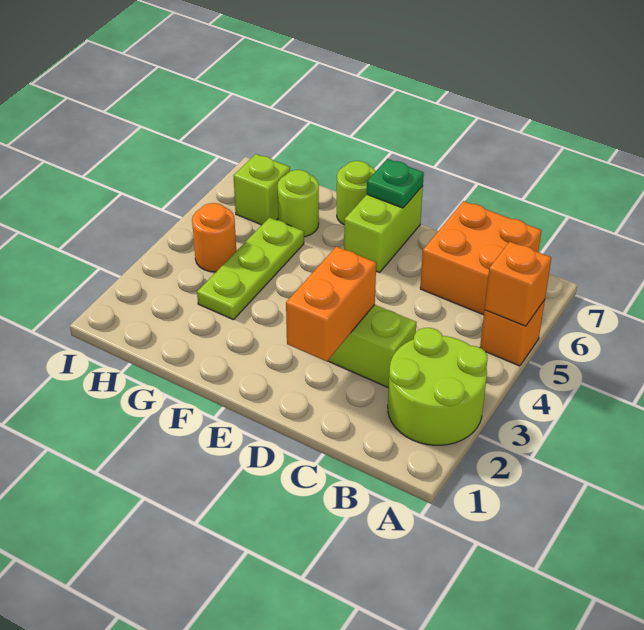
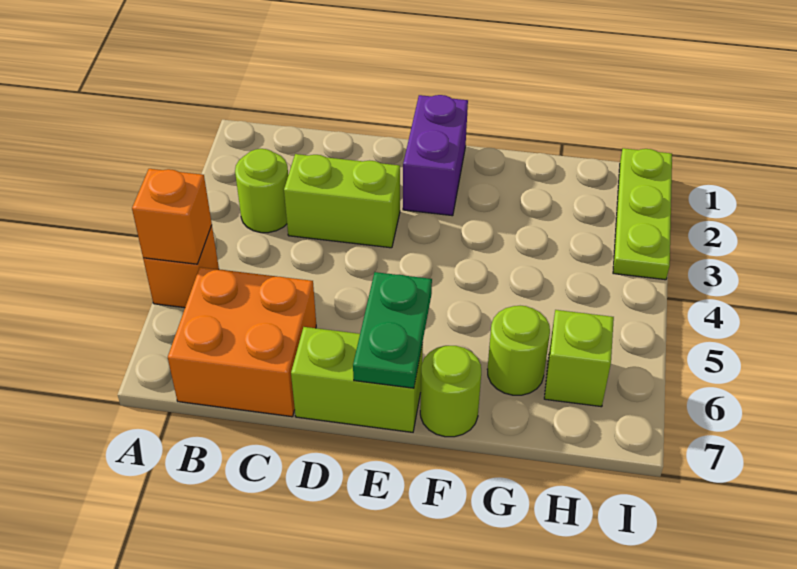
lime round brick A2:B3 level 1 -> lime round brick B3 level 1
orange brick D2:D3 level 2 -> none
none -> purple brick E1:E2 level 1
lime brick E6:E7 level 1 -> lime brick D7:E7 level 1
green plate E7 level 2 -> green plate E6:E7 level 2
lime plate G3:G5 level 1 -> lime plate I1:I3 level 1
orange round brick H4 level 1 -> none

